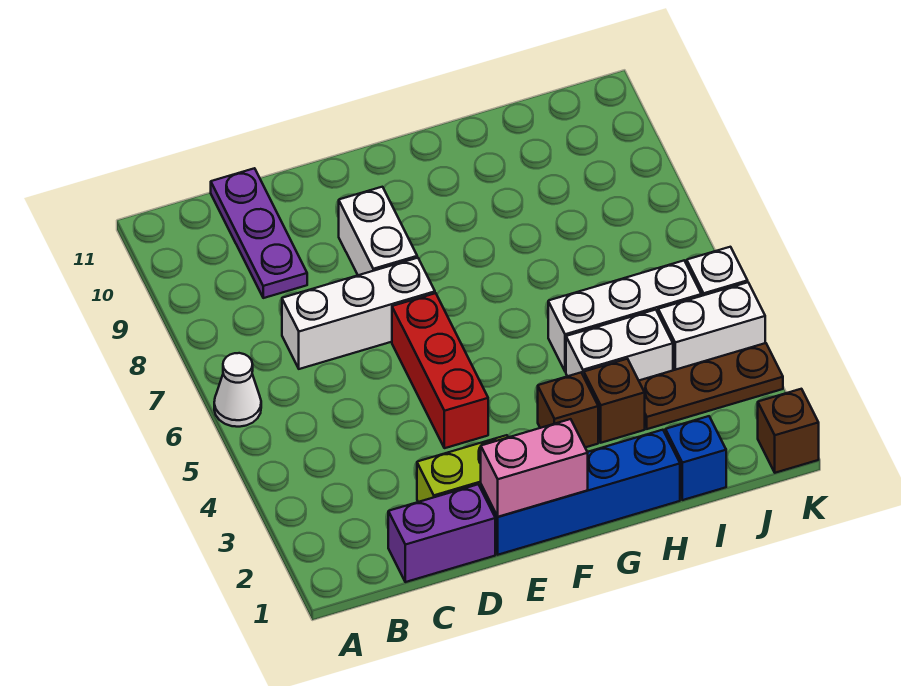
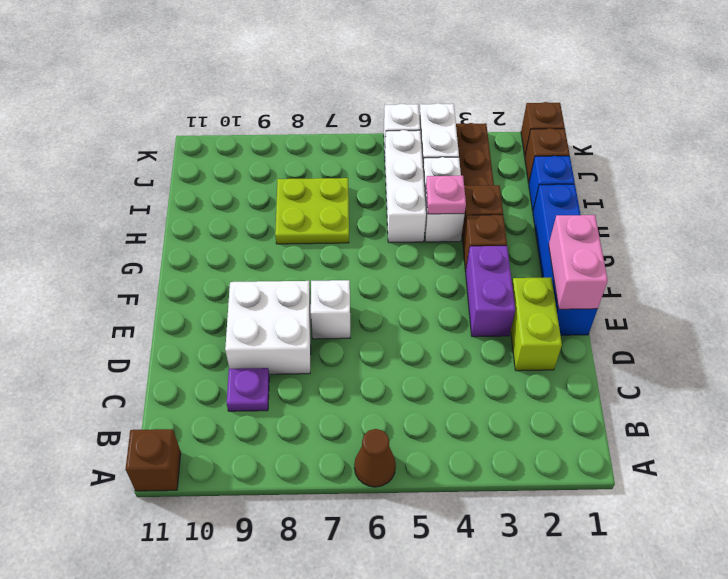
white cone A6 level 1 -> brown cone A6 level 1
none -> brown brick A11 level 1
purple brick C1:D1 level 1 -> purple brick E3:F3 level 1
white brick C7:E7 level 1 -> white brick E7 level 1
purple plate C9:C11 level 1 -> purple plate C9 level 1
red brick E4:E6 level 1 -> none
white brick E8:E9 level 1 -> white brick D8:E9 level 1
none -> pink plate H4 level 2
none -> lime plate H7:I8 level 1
none -> brown brick J1 level 1

